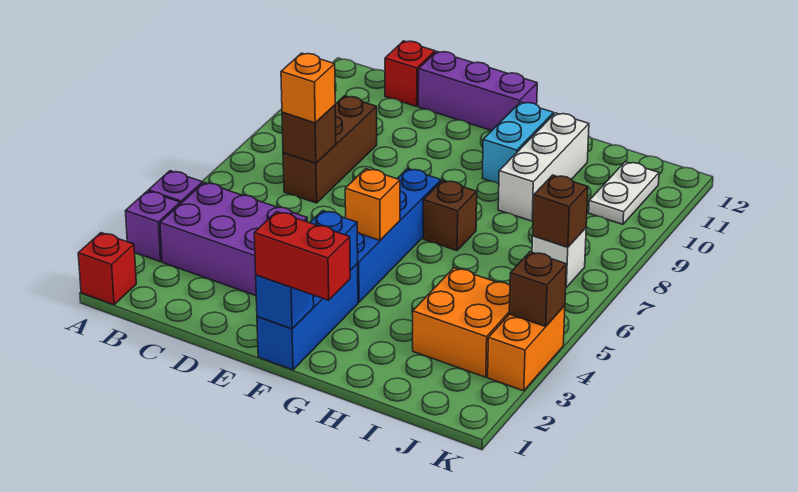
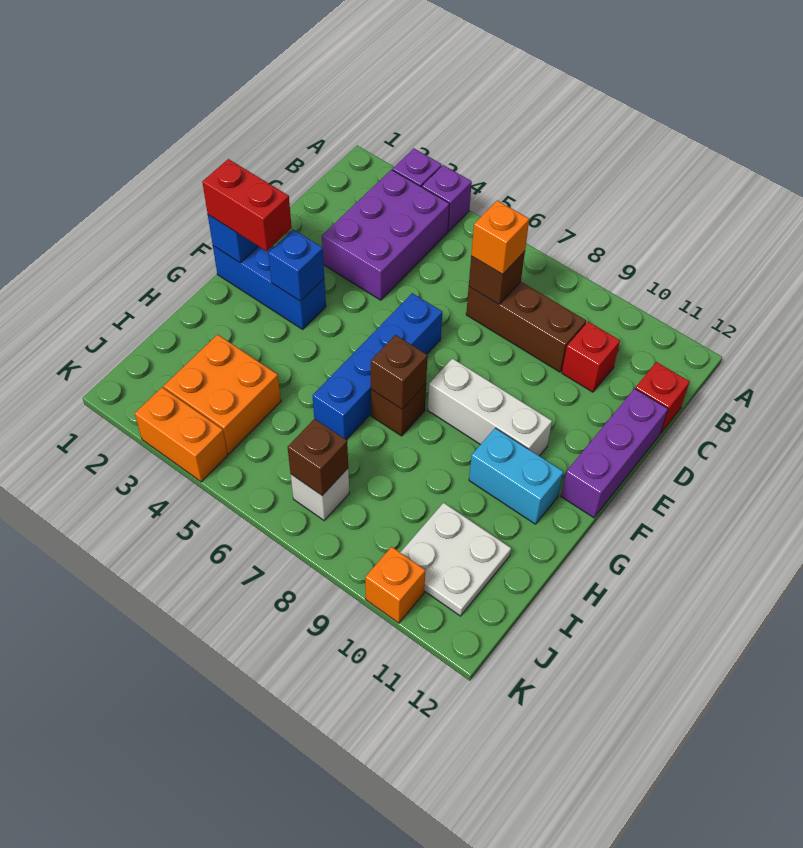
red brick A1 level 1 -> red brick C10 level 1
red brick F1:G1 level 3 -> red brick F1:F2 level 3
blue brick F4:F7 level 1 -> blue brick E6:H6 level 1
orange brick F5 level 2 -> orange brick K10 level 1
white brick H9:H11 level 1 -> white brick F8:F10 level 1
white plate J10:J11 level 1 -> white plate I10:J11 level 1
brown brick K4 level 2 -> brown brick G7 level 2

